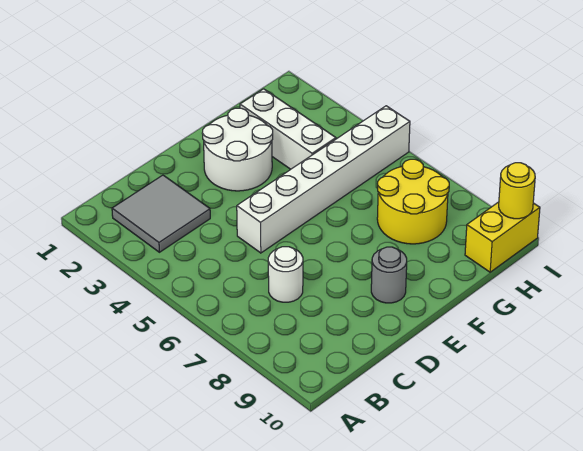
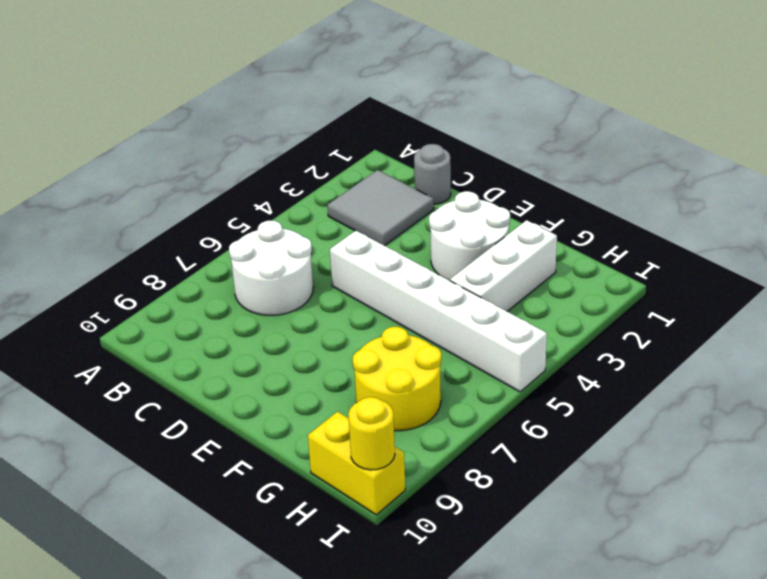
white round brick C7 level 1 -> white round brick B6:C7 level 1
grey round brick E9 level 1 -> grey round brick C1 level 1

